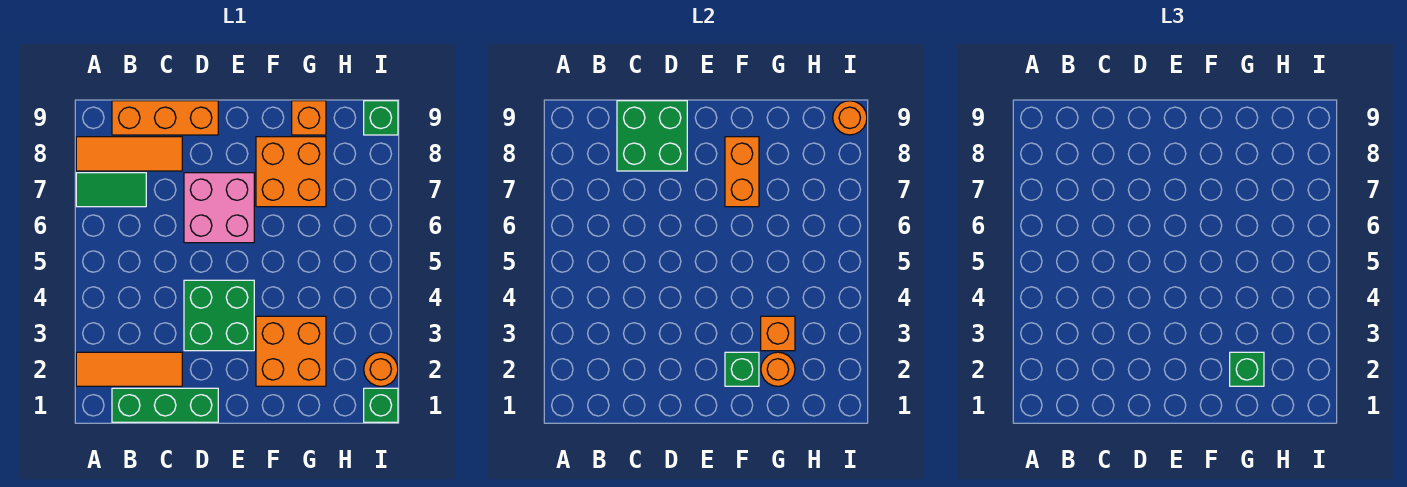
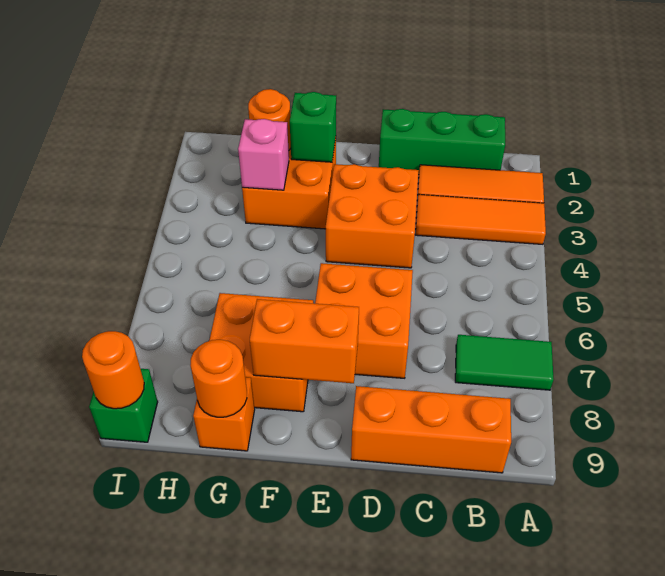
orange tile A8:C8 level 1 -> orange tile A3:C3 level 1
green brick C8:D9 level 2 -> none
green brick D3:E4 level 1 -> orange brick D3:E4 level 1
pink brick D6:E7 level 1 -> orange brick D6:E7 level 1
orange brick F7:F8 level 2 -> orange brick E8:F8 level 2
green brick G2 level 3 -> none
orange brick G3 level 2 -> pink brick G3 level 2
green brick I1 level 1 -> none
orange round brick I2 level 1 -> orange round brick G9 level 2

